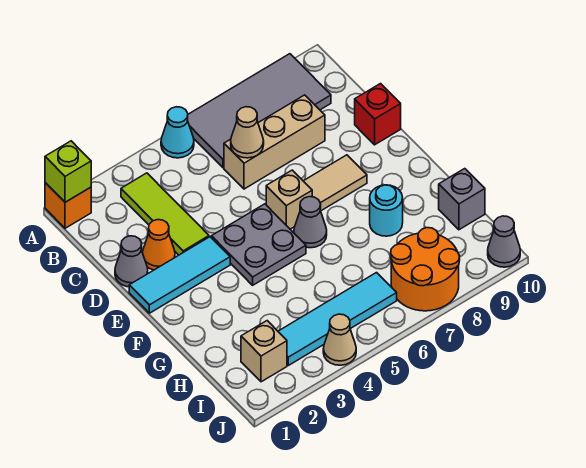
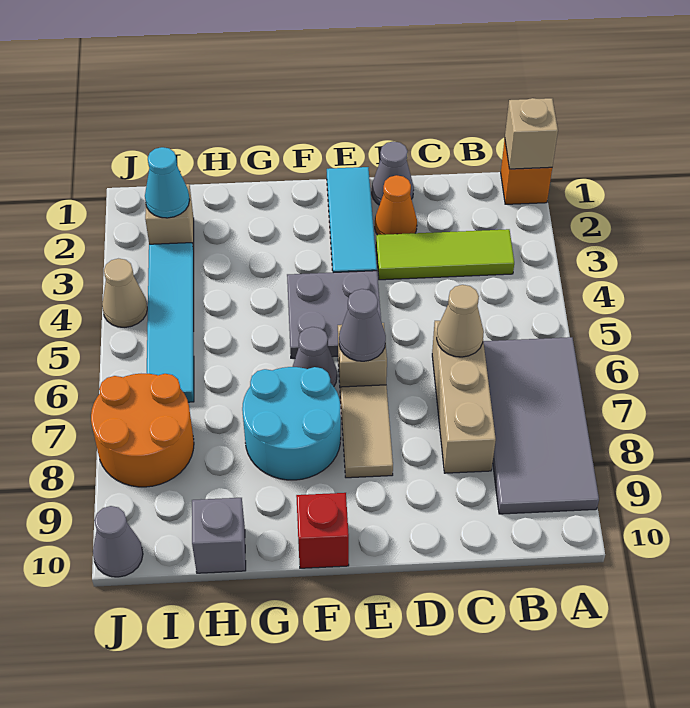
lime brick A1 level 2 -> tan brick A1 level 2
cyan cone A5 level 1 -> cyan cone I2 level 2
red brick D10 level 1 -> red brick F10 level 1
none -> grey cone E6 level 2
cyan round brick G8 level 1 -> cyan round brick F7:G8 level 1

